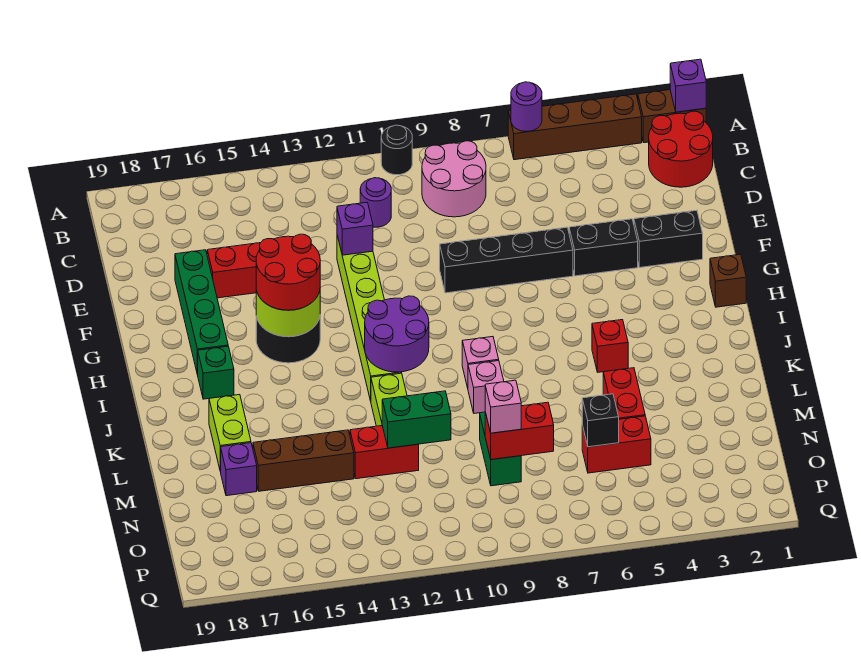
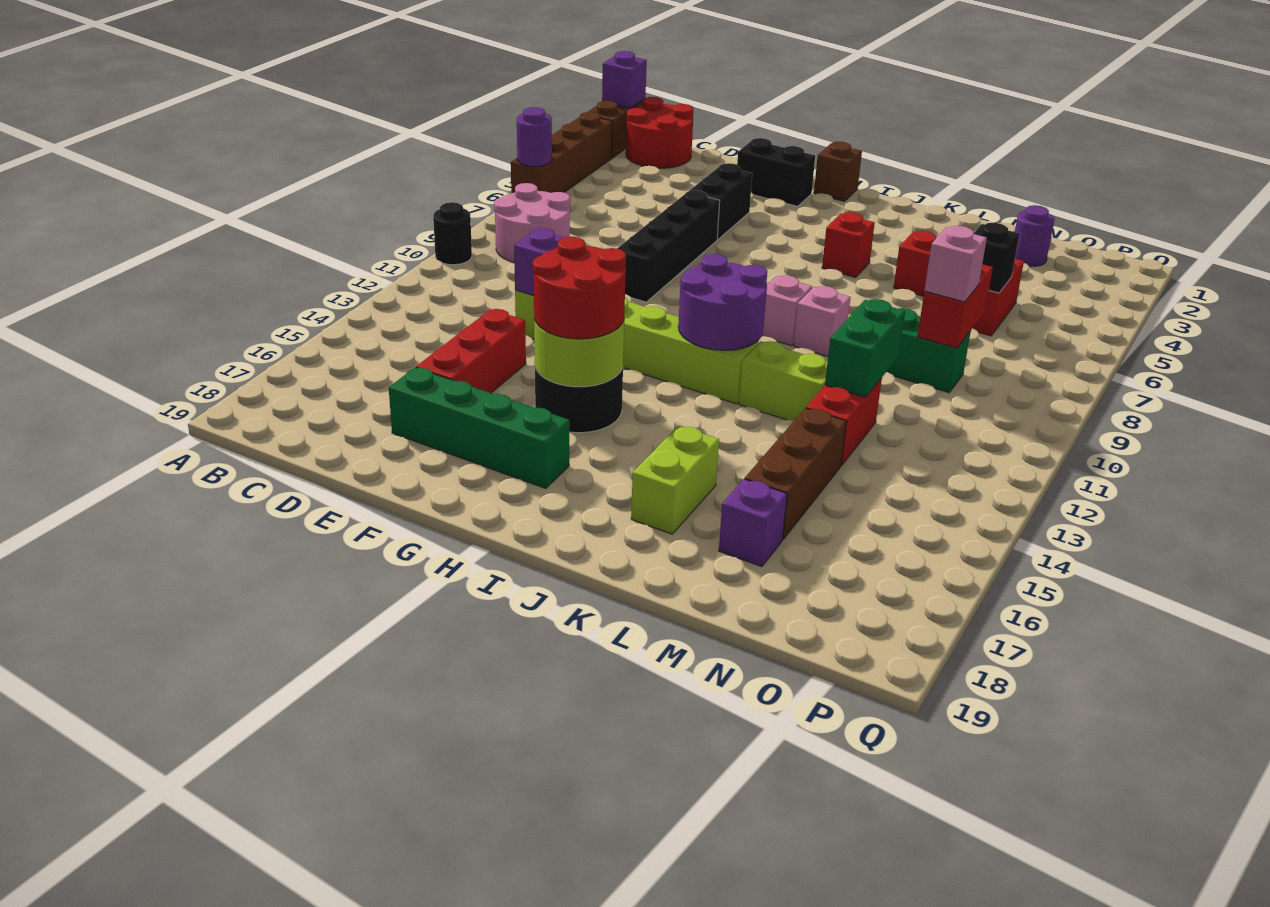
purple round brick C11 level 1 -> purple round brick N2 level 1
black brick F2:F3 level 1 -> black brick F2:G2 level 1
green brick I17 level 1 -> none
lime brick K17:L17 level 1 -> lime brick K16:K17 level 1

